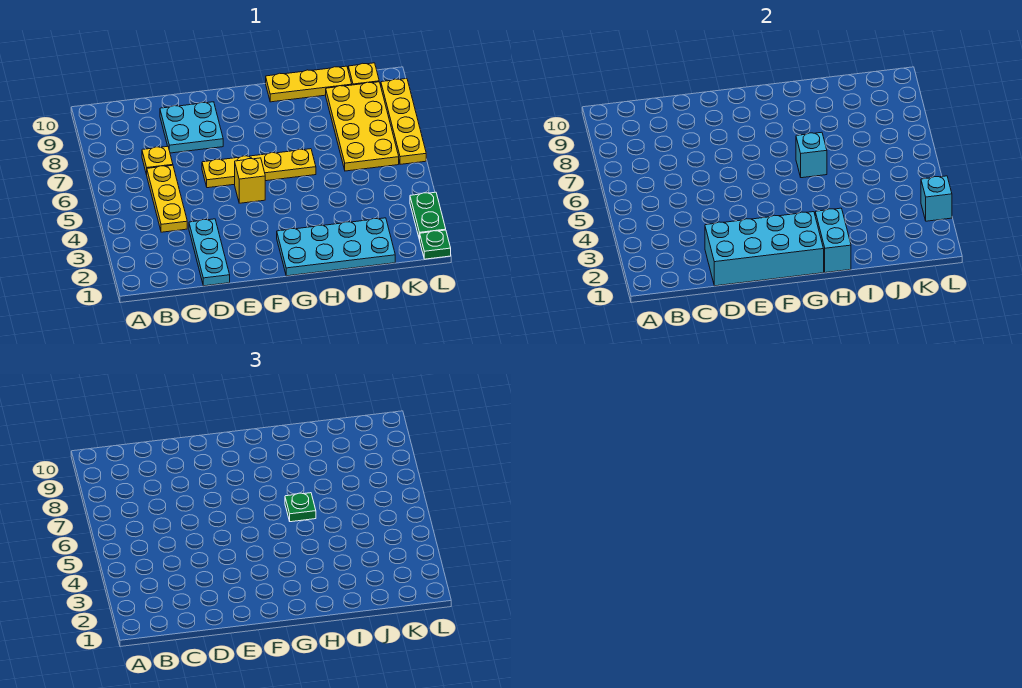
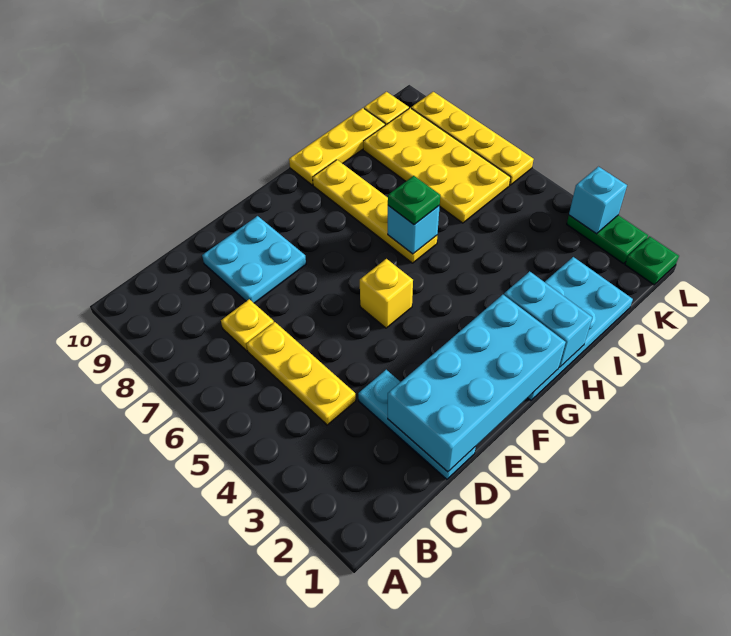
yellow plate E6:H6 level 1 -> yellow plate H6:H9 level 1

